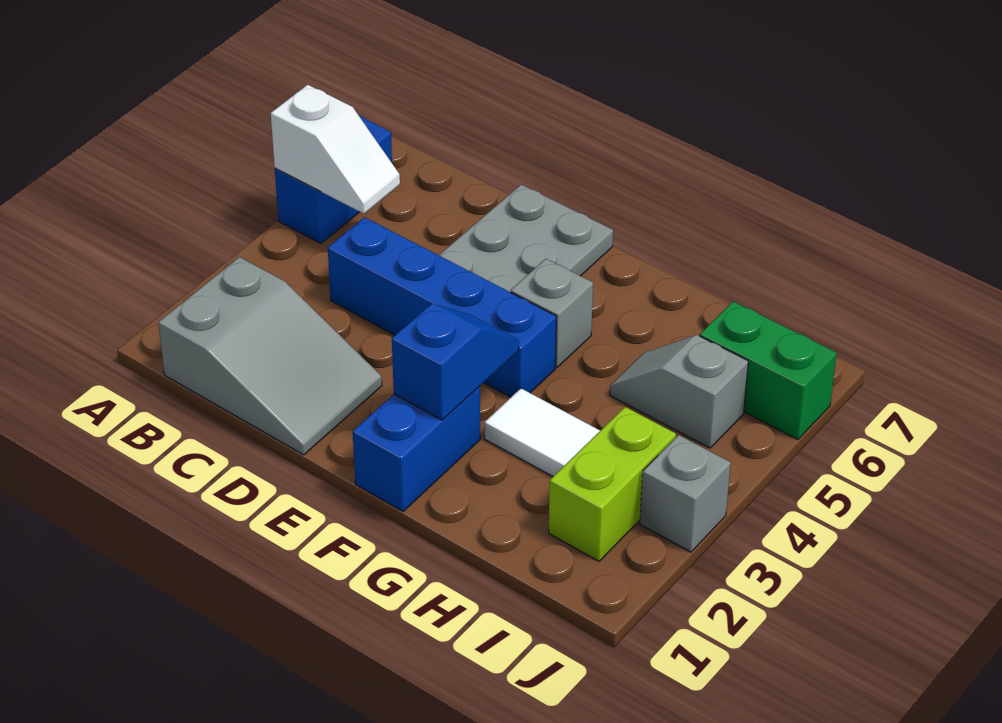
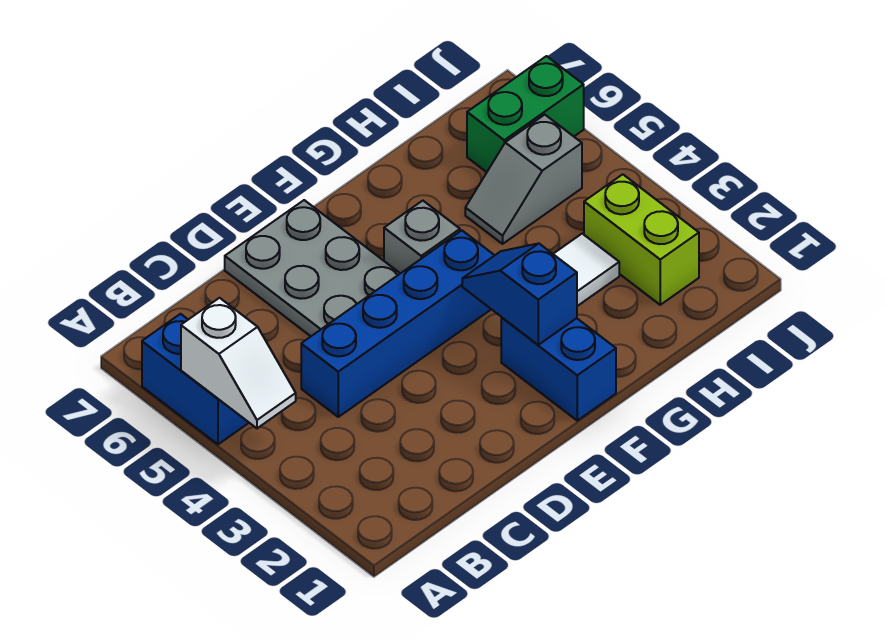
white slope A5:B5 level 2 top A -> white slope A4:A5 level 2 top 5
grey slope B1:D2 level 1 top B -> none
grey brick J3 level 1 -> none

